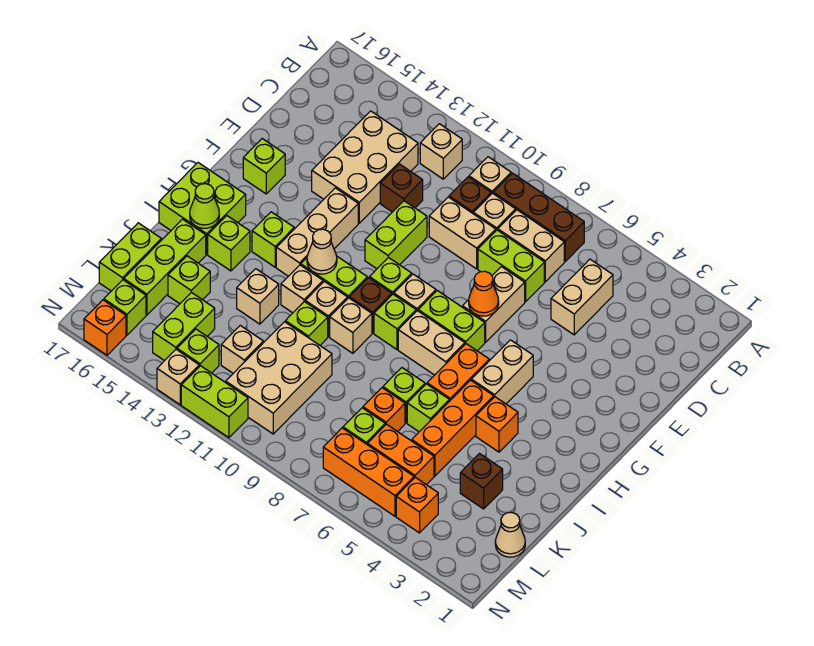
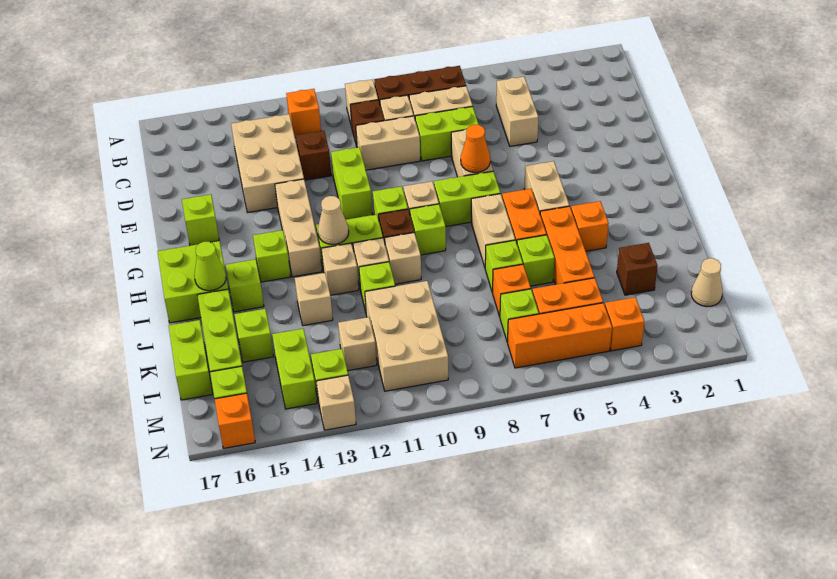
tan brick B12 level 1 -> orange brick B12 level 1
tan brick H7:H8 level 1 -> tan brick H7:I7 level 1
lime brick N11:N12 level 1 -> none

